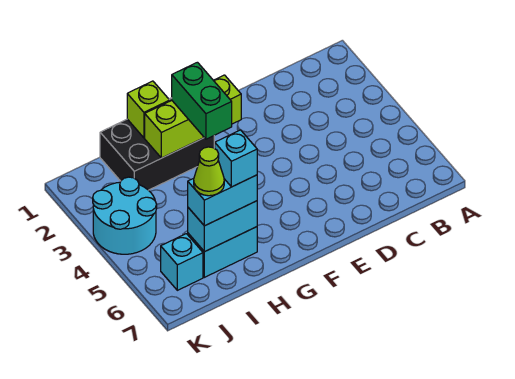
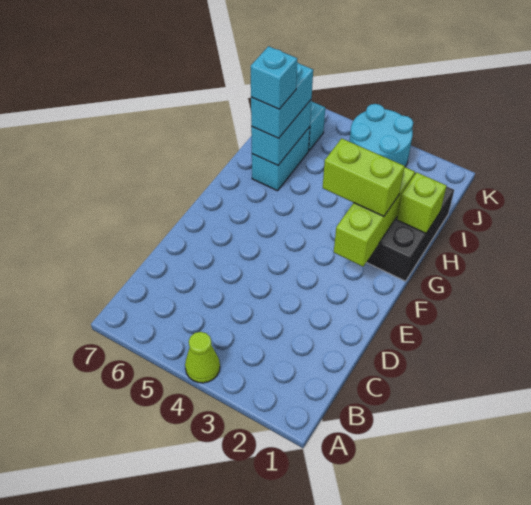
green brick G2:G3 level 3 -> lime brick G2:G3 level 3
lime cone I6 level 4 -> lime cone A4 level 1

